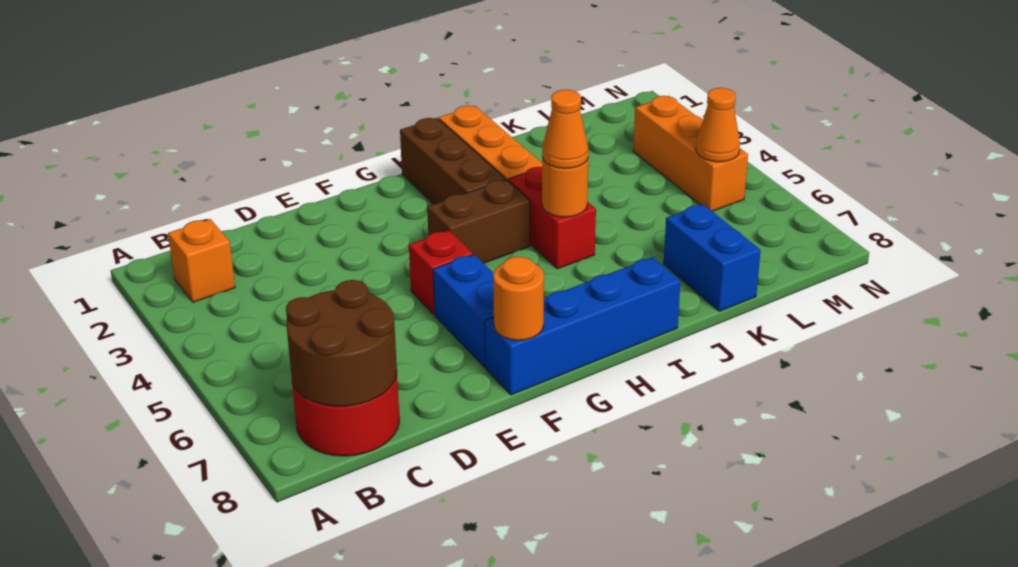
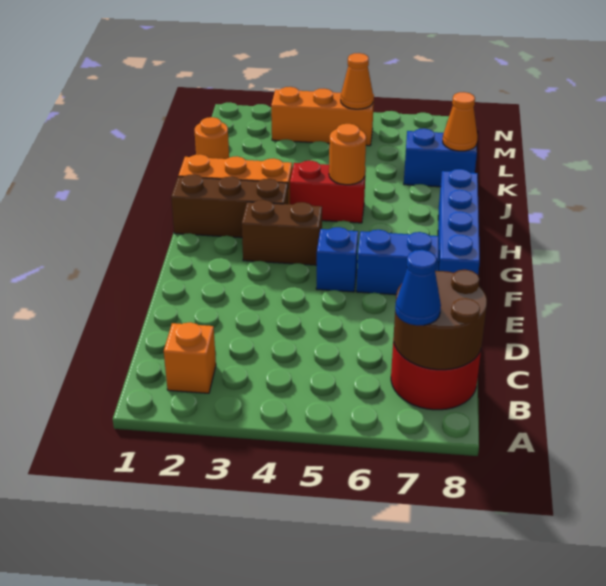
none -> blue cone B7 level 3
red brick F5 level 1 -> blue brick F5 level 1
orange round brick F8 level 2 -> orange round brick K1 level 1
brown brick G4:H4 level 1 -> brown brick G3:G4 level 1
orange cone I5 level 3 -> orange cone K8 level 2

